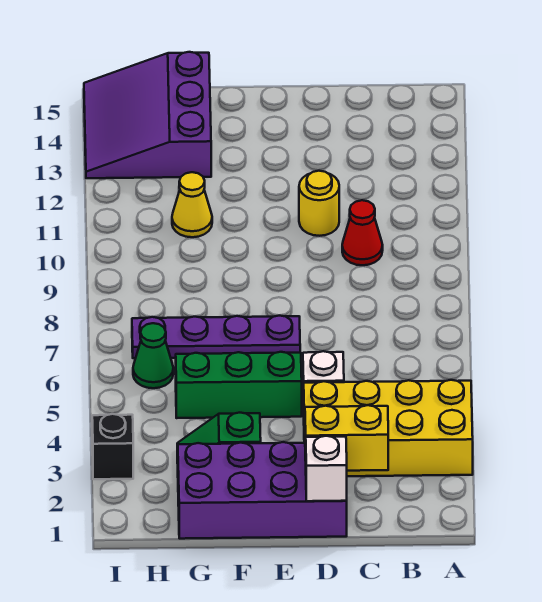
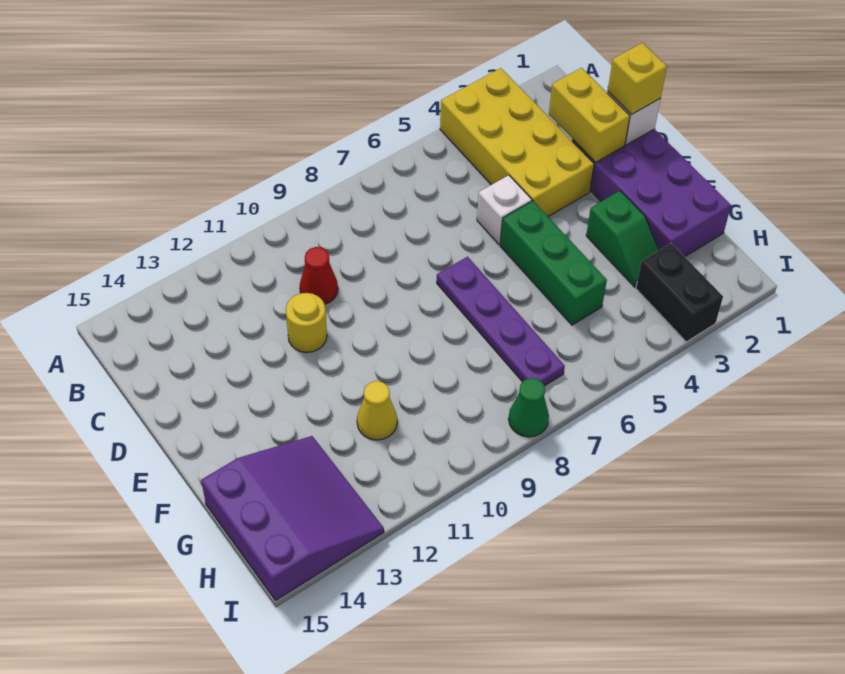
none -> yellow brick D1 level 3
purple slope G13:I15 level 1 top G -> purple slope G13:I15 level 1 top 15
green cone H6 level 1 -> green cone I8 level 1
black brick I3 level 1 -> black brick H3:I3 level 1

